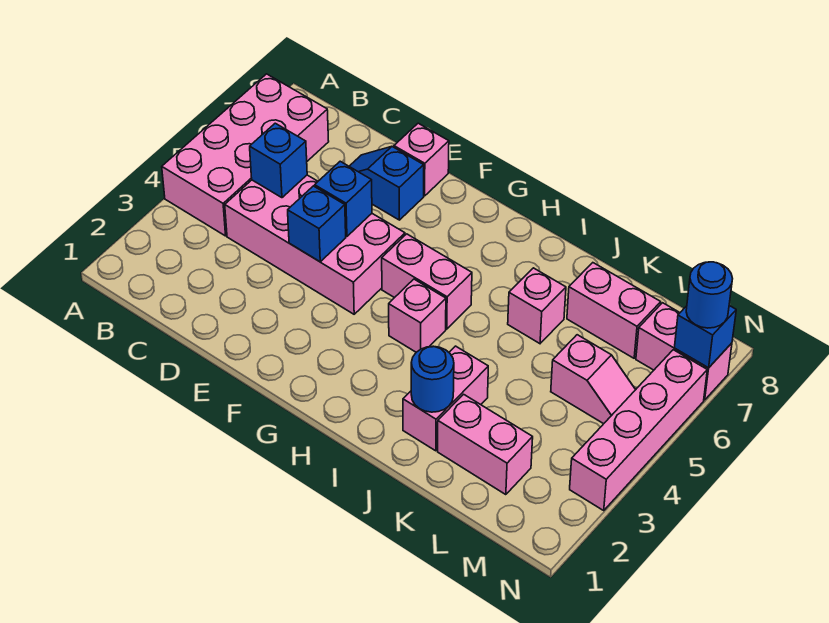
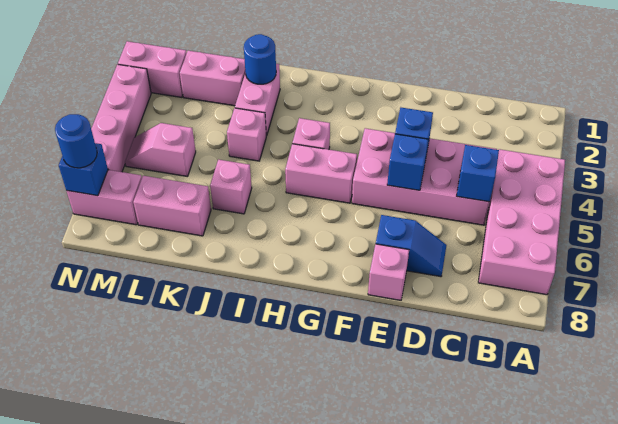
none -> pink brick J4 level 1
none -> pink brick M2:N2 level 1

